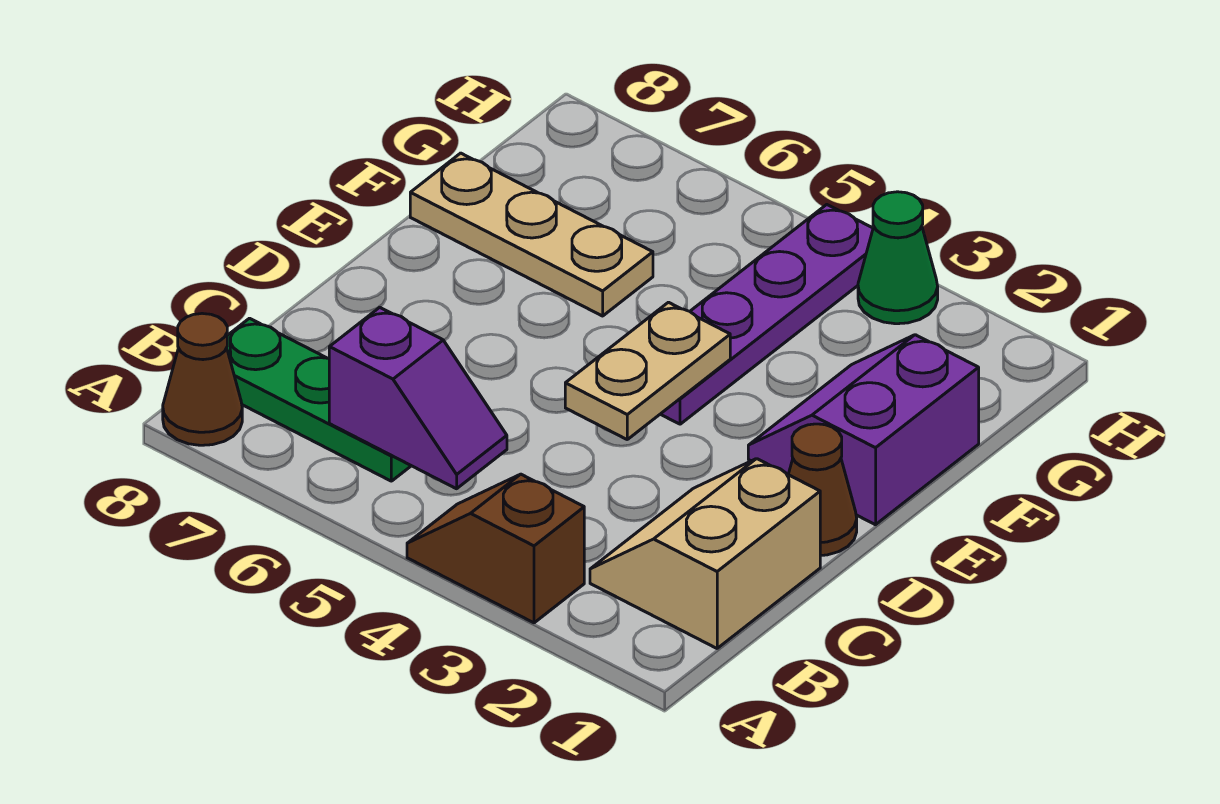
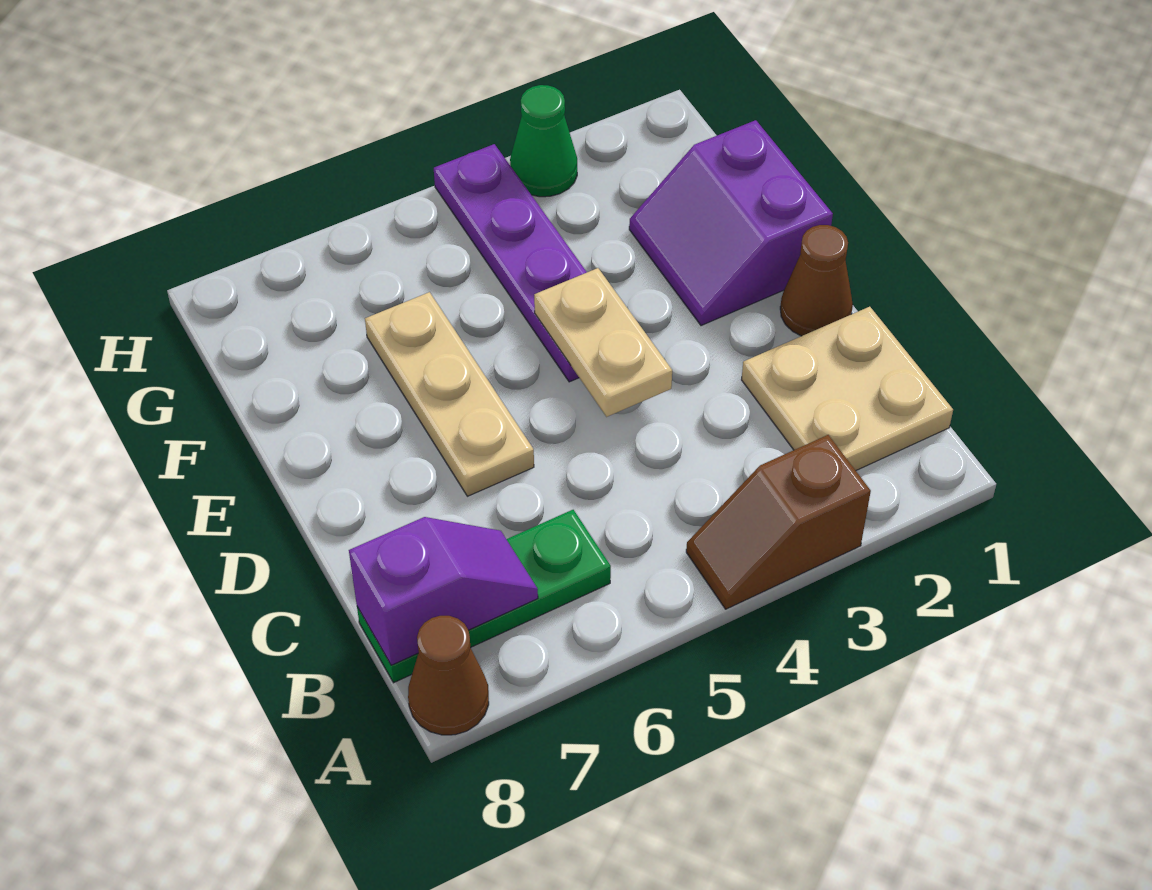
tan slope B1:C2 level 1 top 1 -> tan plate B1:C2 level 1
purple slope B5:B6 level 2 top 6 -> purple slope B7:B8 level 2 top 8
tan plate F6:F8 level 1 -> tan plate D6:F6 level 1

